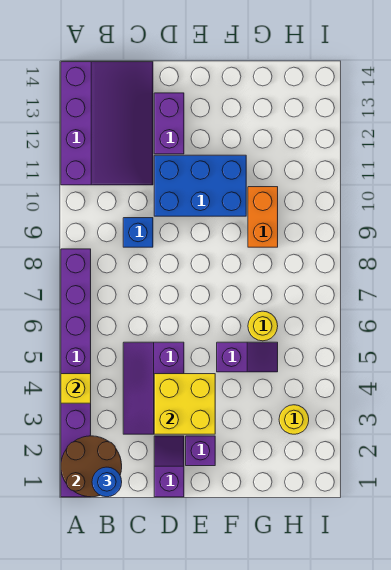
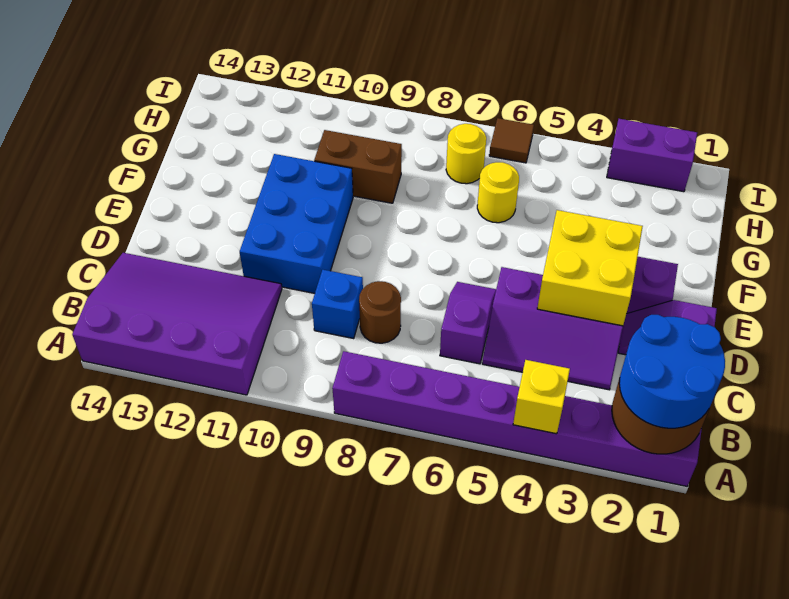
blue round brick B1 level 3 -> blue round brick A1:B2 level 3
none -> brown round brick C8 level 1
purple brick D12:D13 level 1 -> purple brick I2:I3 level 1
purple slope F5:G5 level 1 top F -> purple slope C6:D6 level 1 top C
orange brick G9:G10 level 1 -> brown brick G9:G10 level 1
yellow round brick H3 level 1 -> yellow round brick H7 level 1
none -> brown tile I6 level 1

